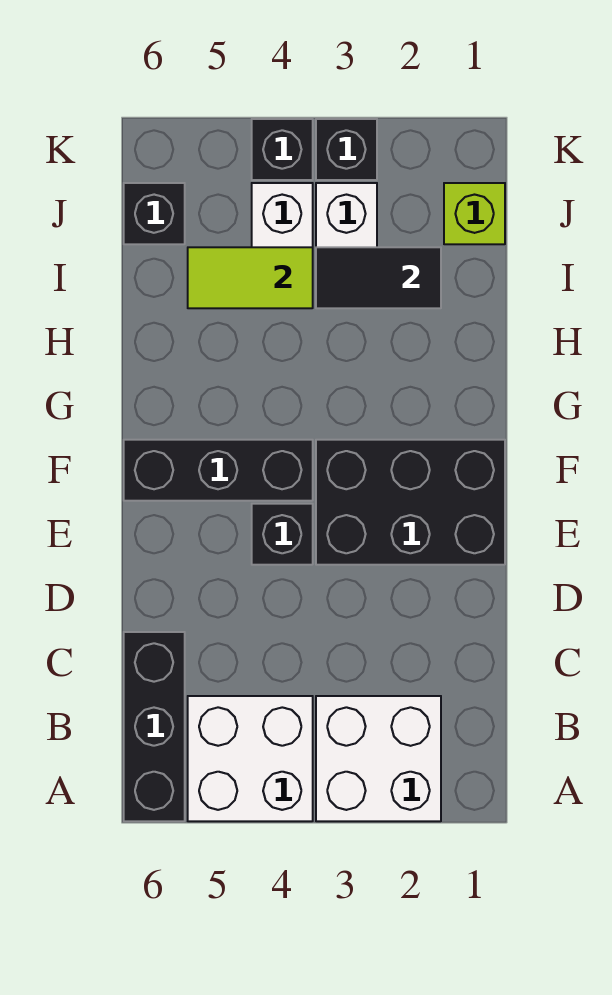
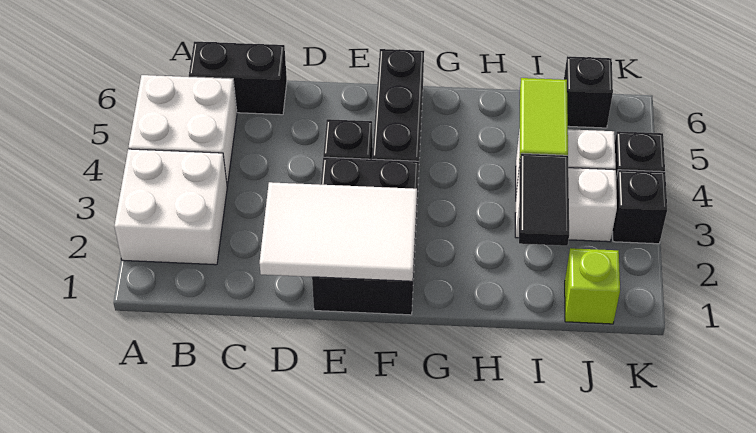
black brick A6:C6 level 1 -> black brick B6:C6 level 1
none -> white tile D1:F2 level 2

